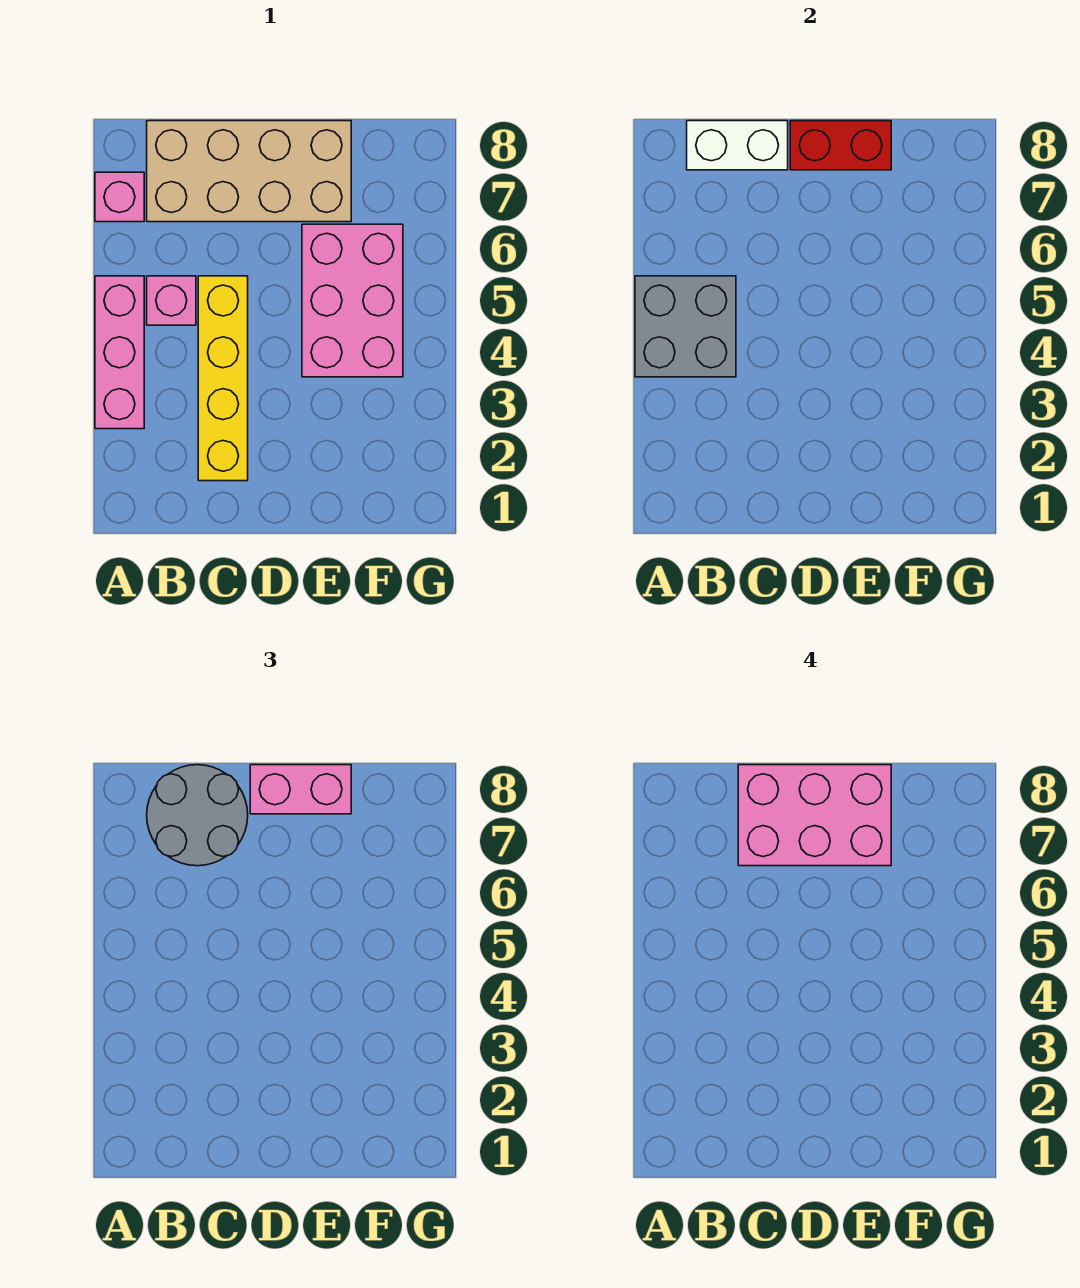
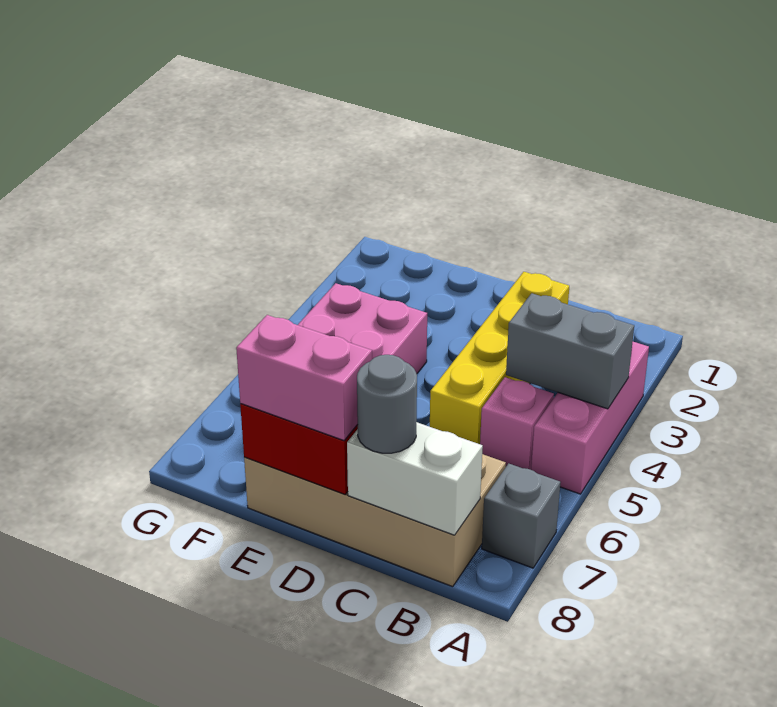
grey brick A4:B5 level 2 -> grey brick A4:B4 level 2
pink brick A7 level 1 -> grey brick A7 level 1
grey round brick B7:C8 level 3 -> grey round brick C8 level 3
pink brick C7:E8 level 4 -> none

